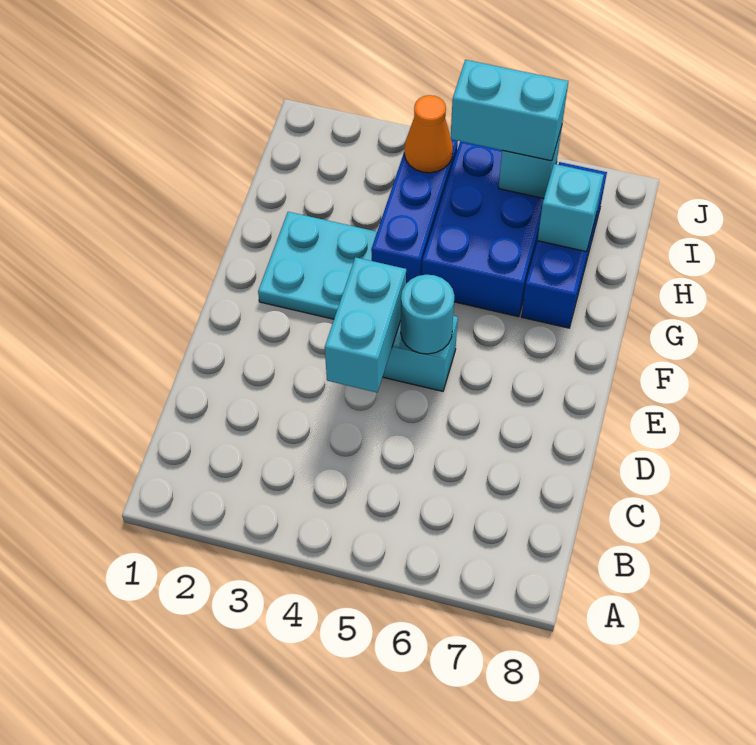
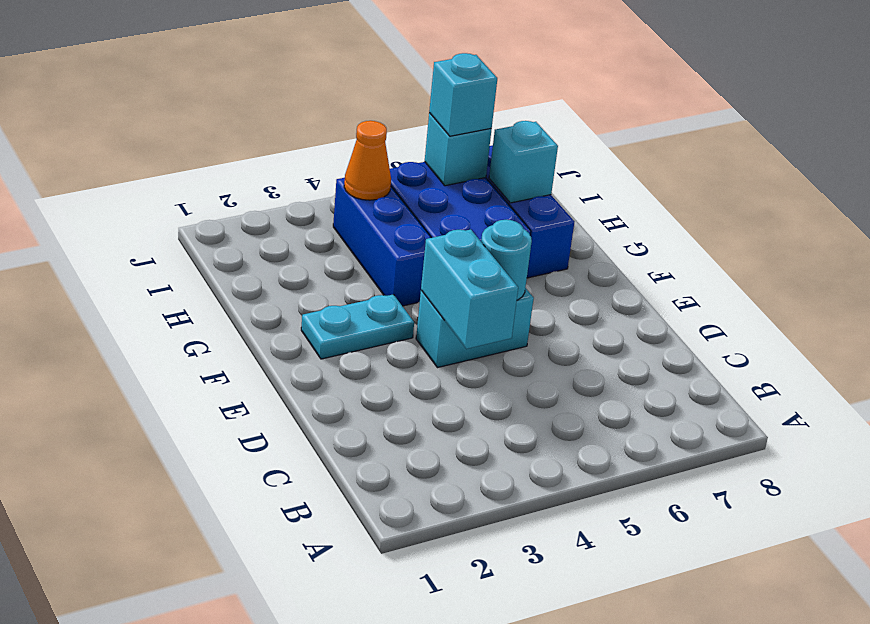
cyan plate F2:G3 level 1 -> cyan plate F2:F3 level 1
cyan brick I5:I6 level 3 -> cyan brick I6 level 3

